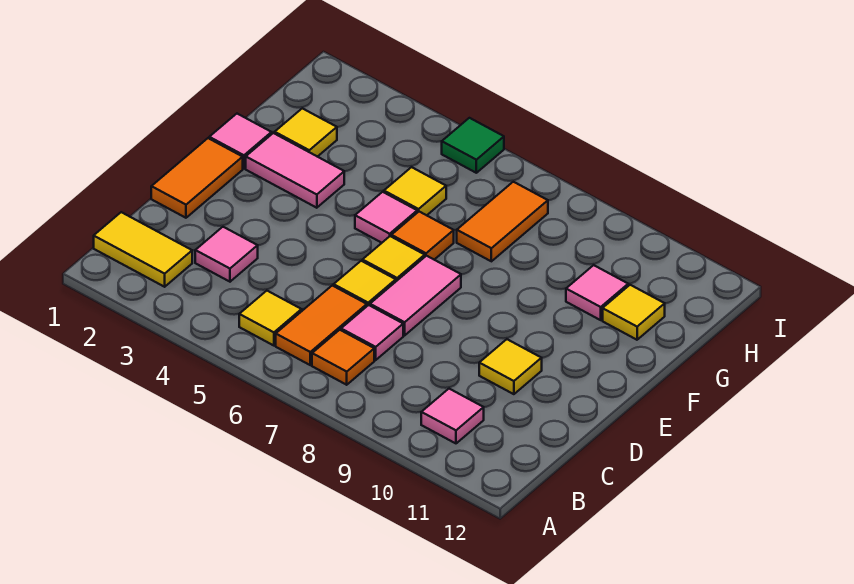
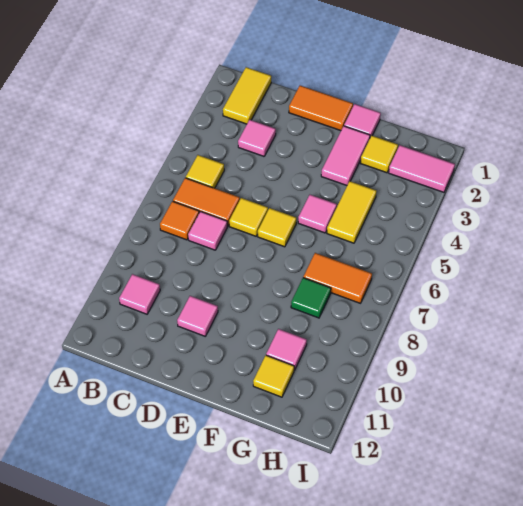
pink tile D7:E7 level 1 -> pink tile H2:I2 level 1
yellow tile D10 level 1 -> pink tile D10 level 1
orange tile F6 level 1 -> none
yellow tile G5 level 1 -> yellow tile G4:G5 level 1
green tile I5 level 1 -> green tile G8 level 1

